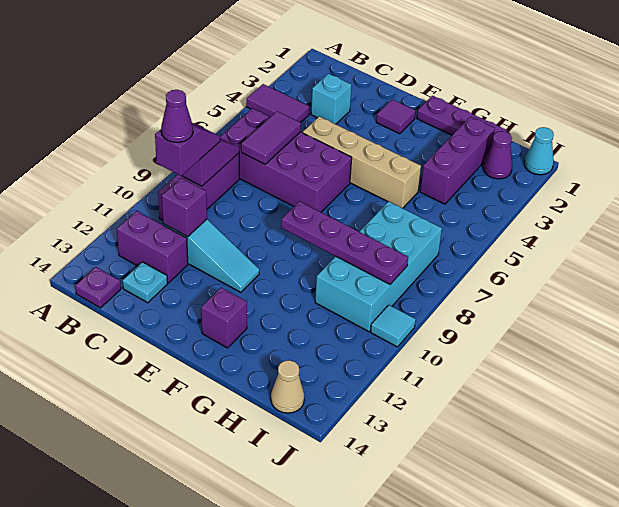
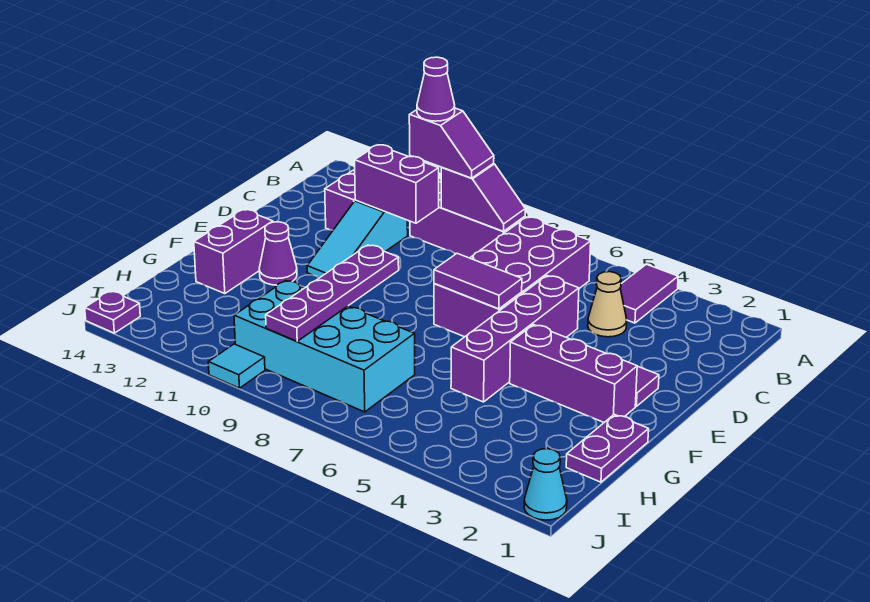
purple plate B14 level 1 -> purple plate J14 level 1
cyan brick C3 level 1 -> none
purple tile C6:C7 level 2 -> purple tile E6:E7 level 2
purple brick C11 level 2 -> purple brick C10:C11 level 2
cyan plate C13 level 1 -> none
tan brick D5:G5 level 1 -> purple brick D5:G5 level 1
purple plate F1:H1 level 1 -> purple plate G1:H1 level 1
purple brick F13 level 1 -> purple brick F13:G13 level 1
purple brick H2:H4 level 1 -> purple brick F2:F4 level 1
purple cone I2 level 1 -> purple cone F12 level 1
tan cone I14 level 1 -> tan cone C4 level 1

